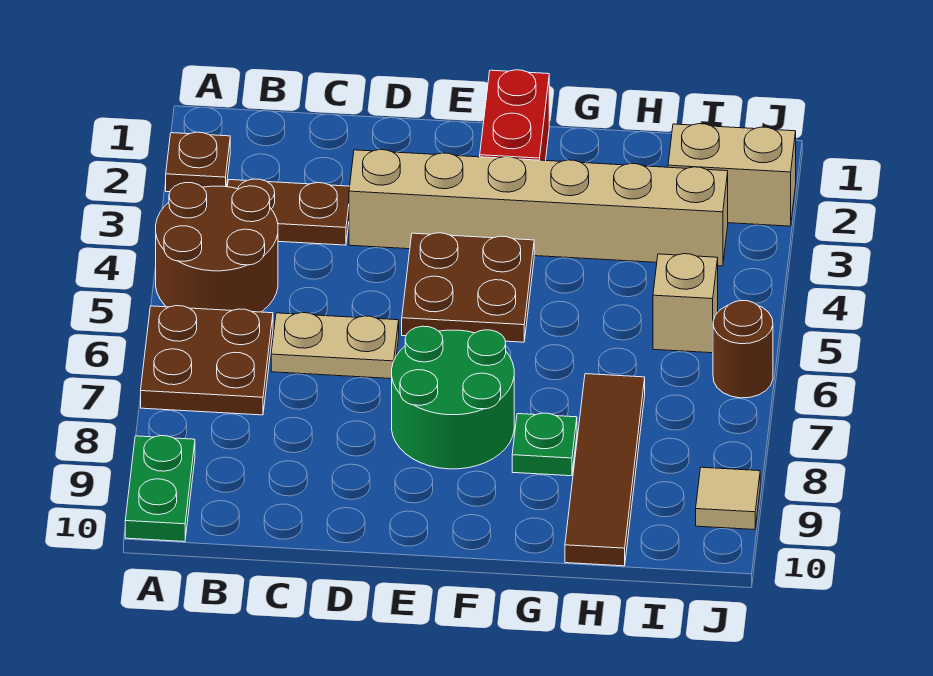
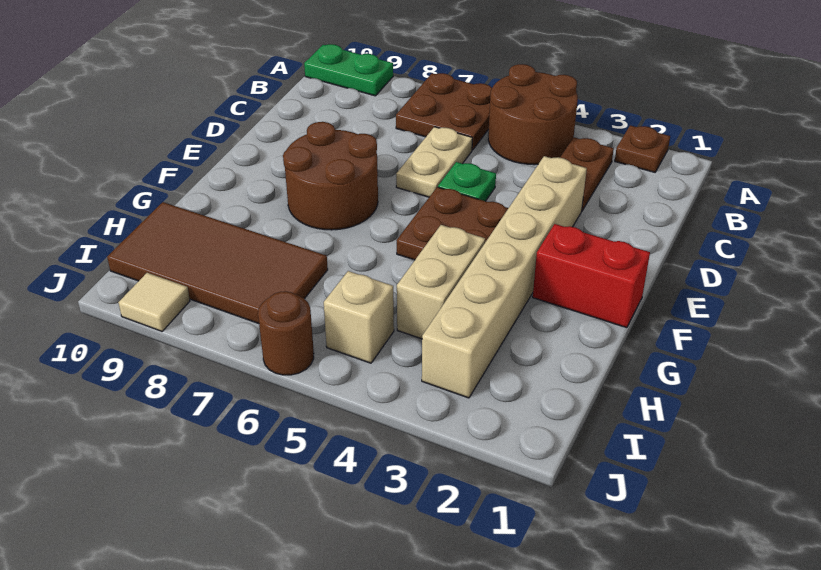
green round brick E7:F8 level 1 -> brown round brick E7:F8 level 1
green plate G8 level 1 -> green plate D5 level 1
brown tile H7:H10 level 1 -> brown tile H7:I10 level 1
tan brick I2:J2 level 1 -> tan brick G4:H4 level 1

